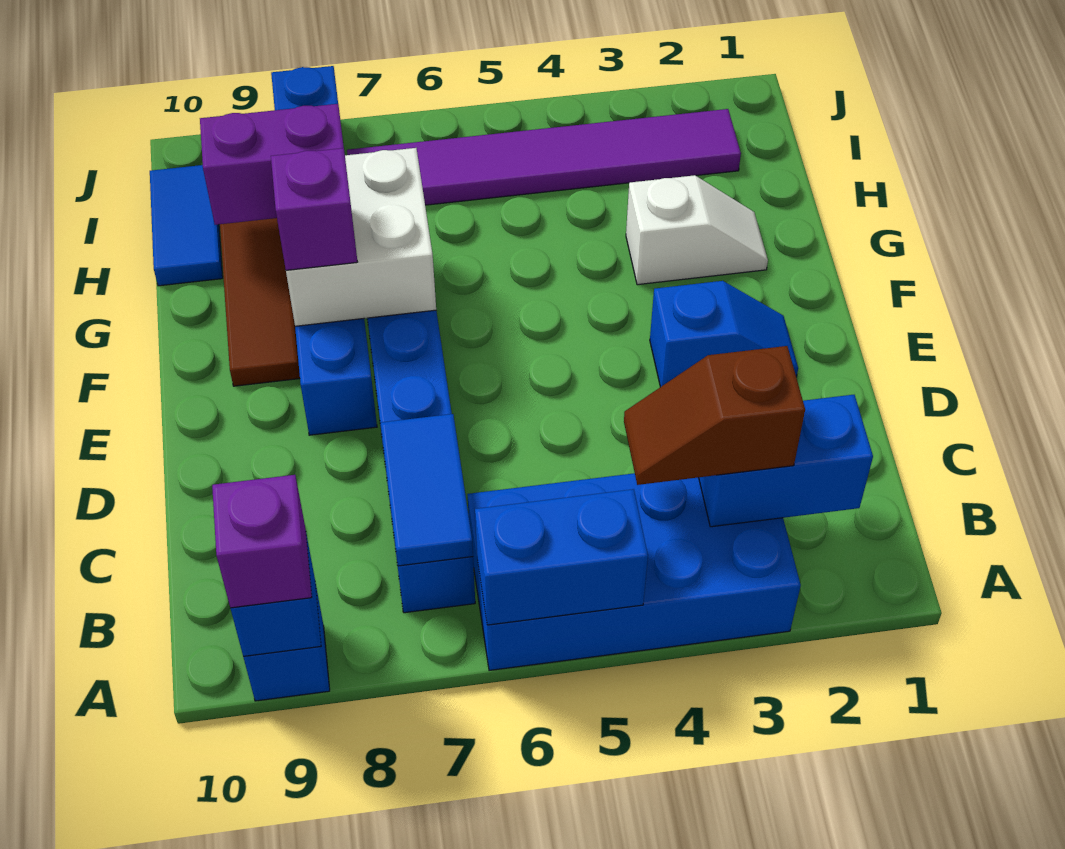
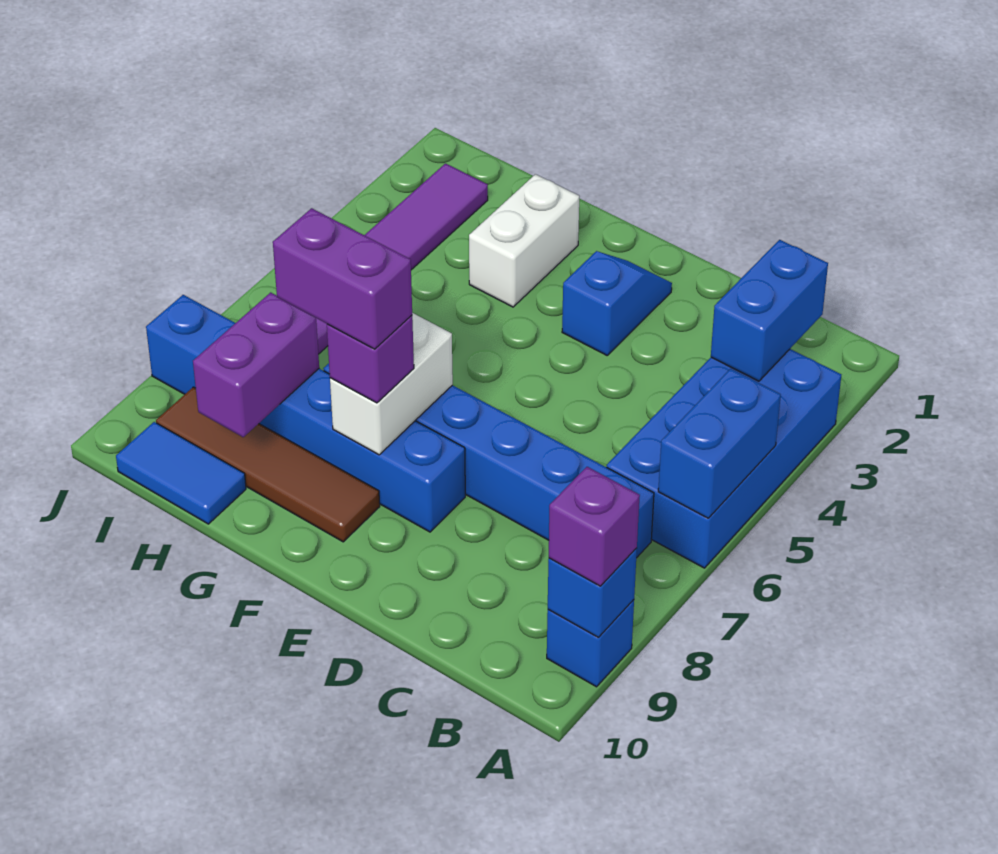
brown slope B3:B4 level 3 top 3 -> none
blue tile B7:C7 level 2 -> none
white brick F7:G8 level 2 -> white brick F7:F8 level 2
none -> purple brick F8:G8 level 4
white slope G2:G3 level 1 top 3 -> white brick G2:G3 level 1

